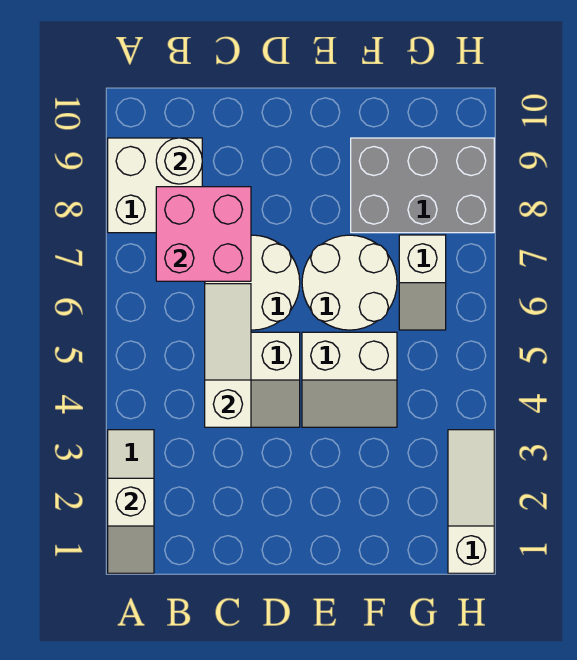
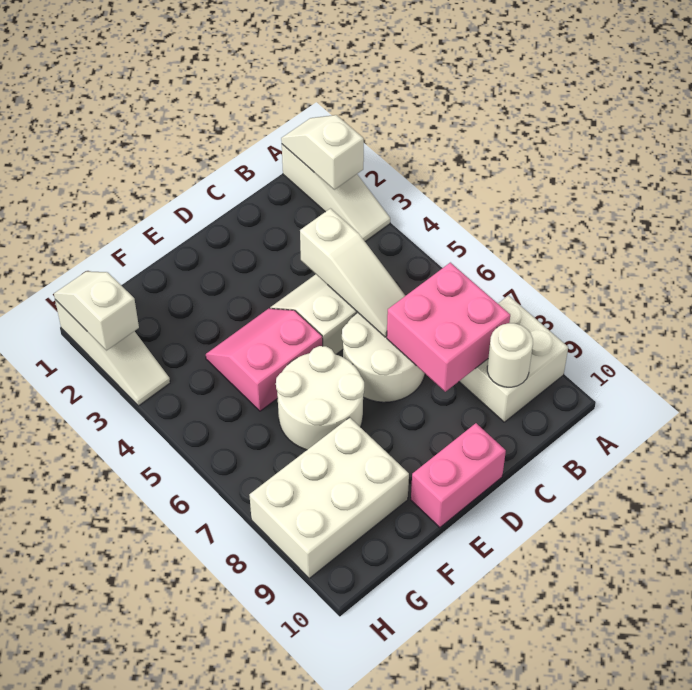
none -> pink brick D10:E10 level 1
white slope E4:F5 level 1 top 5 -> pink slope E4:F5 level 1 top 5
grey brick F8:H9 level 1 -> white brick F8:H9 level 1
white slope G6:G7 level 1 top 7 -> white slope H1:H2 level 2 top 2

